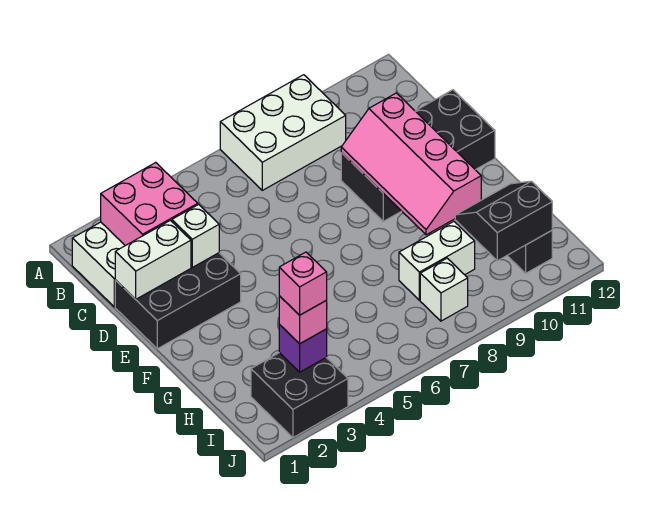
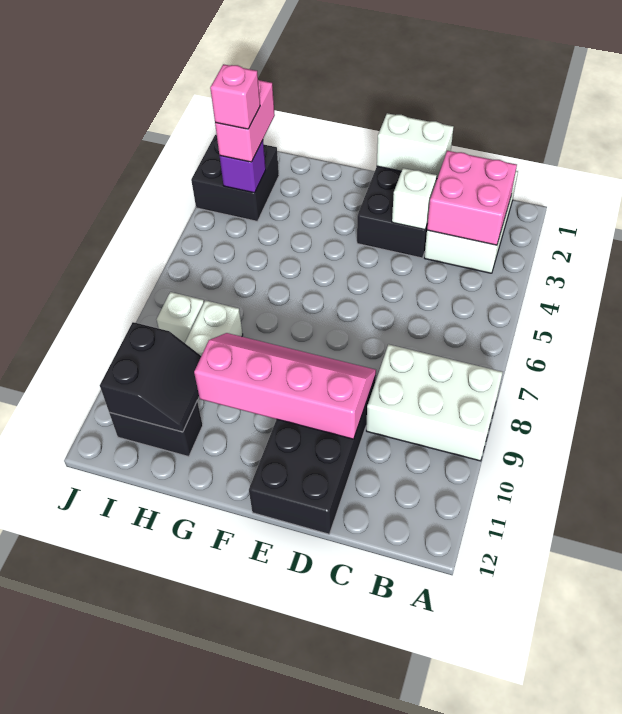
white brick A7:B9 level 1 -> white brick A8:C9 level 1
white brick D1:D2 level 2 -> white brick D1:E1 level 2
pink brick I3 level 3 -> pink brick I2:I3 level 3

